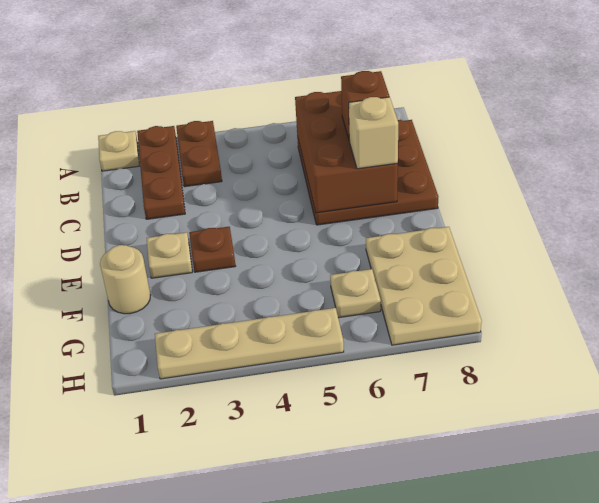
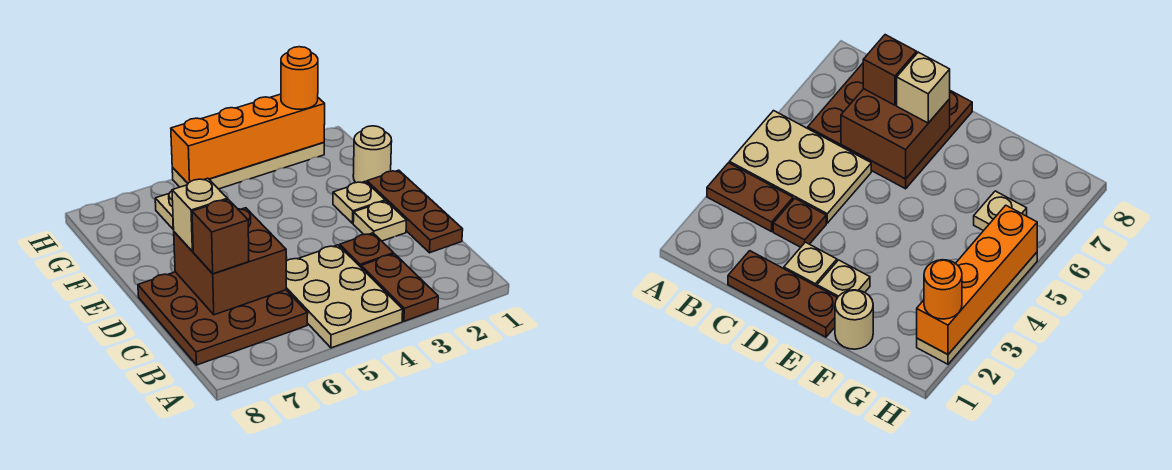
tan plate A1 level 1 -> tan plate D2 level 1
brown plate A2:C2 level 1 -> brown plate C1:E1 level 1
brown brick B6:D7 level 2 -> brown brick C6:D7 level 2
brown plate E3 level 1 -> brown plate C3 level 1
tan plate F7:H8 level 1 -> tan plate A4:C5 level 1
none -> orange brick H2:H5 level 2
none -> orange round brick H2 level 3

